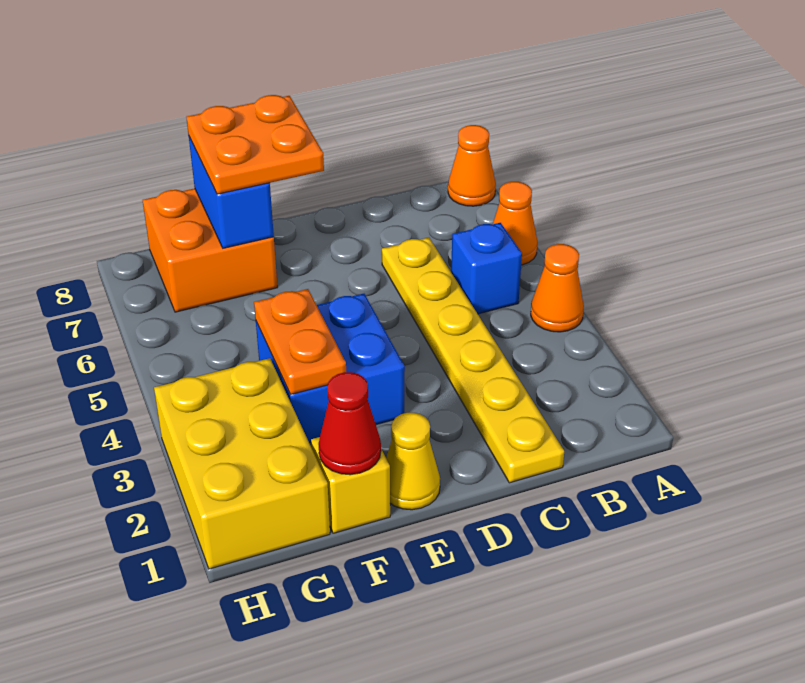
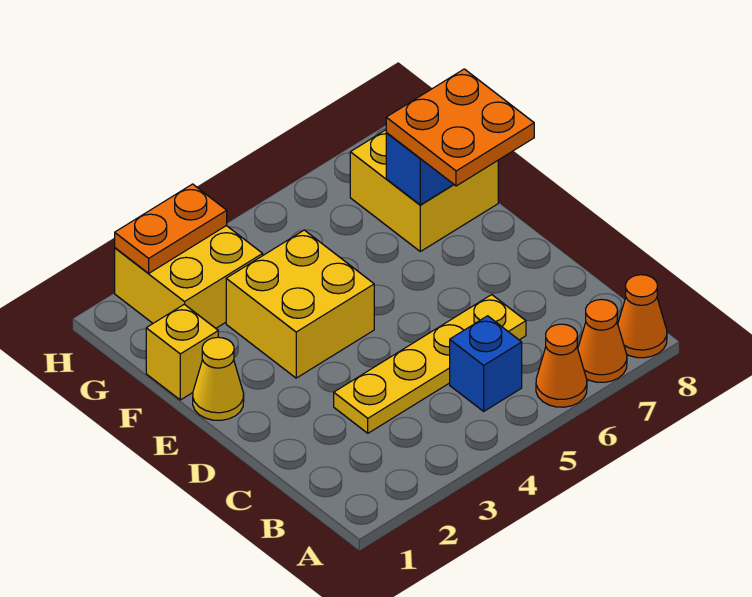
orange cone A4 level 1 -> orange cone A7 level 1
yellow plate C1:C6 level 1 -> yellow plate C3:C6 level 1
blue brick E3:F4 level 1 -> yellow brick E3:F4 level 1
red cone F1 level 2 -> none
orange plate F3:F4 level 2 -> orange plate H2:H3 level 2
orange brick F7:G8 level 1 -> yellow brick F7:G8 level 1
yellow brick G1:H3 level 1 -> yellow brick G2:H3 level 1

